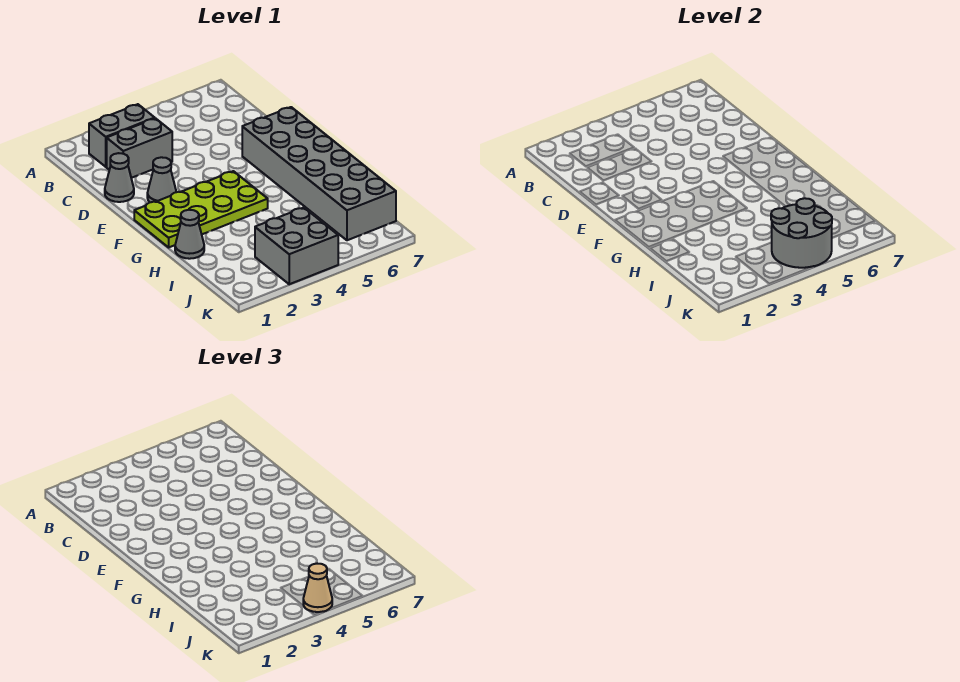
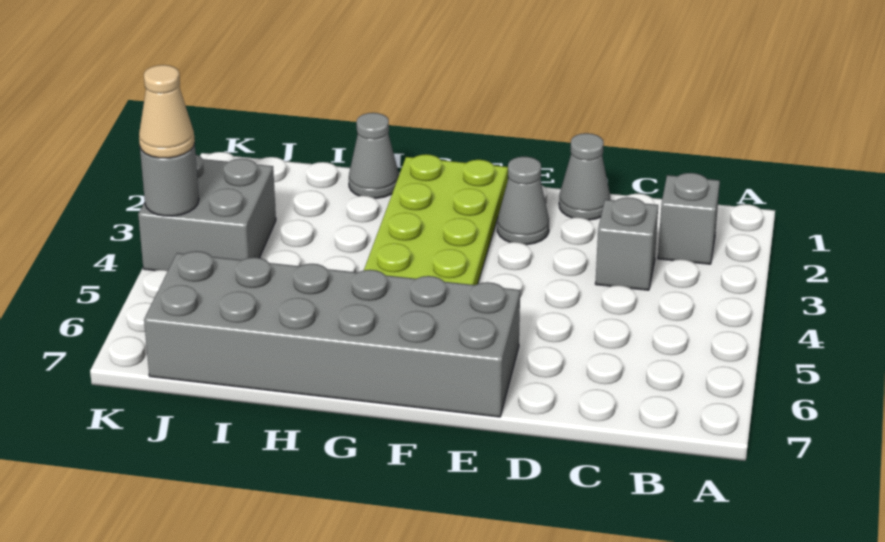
grey brick B2:B3 level 1 -> grey brick B2 level 1
grey brick C2:C3 level 1 -> grey brick C3 level 1
grey round brick J4:K5 level 2 -> grey round brick K4 level 2

